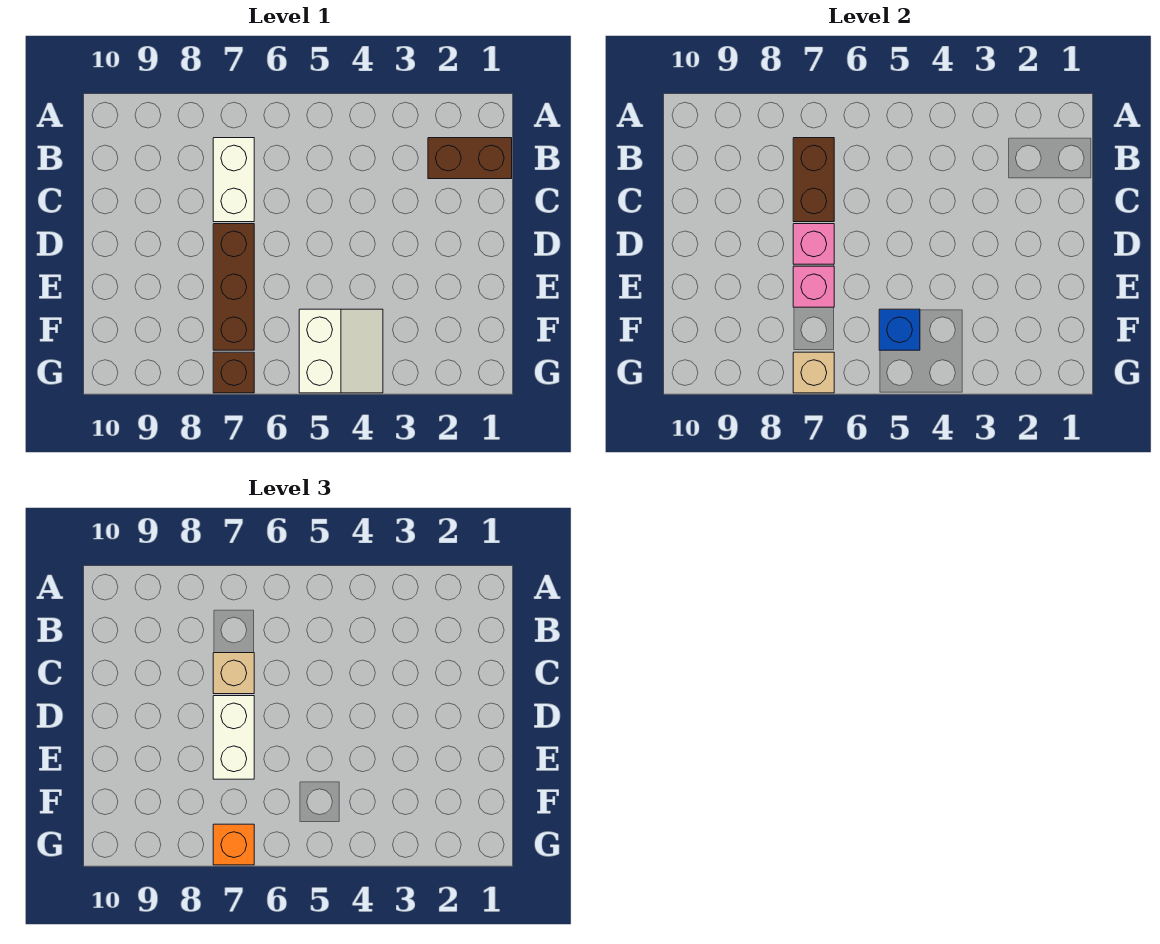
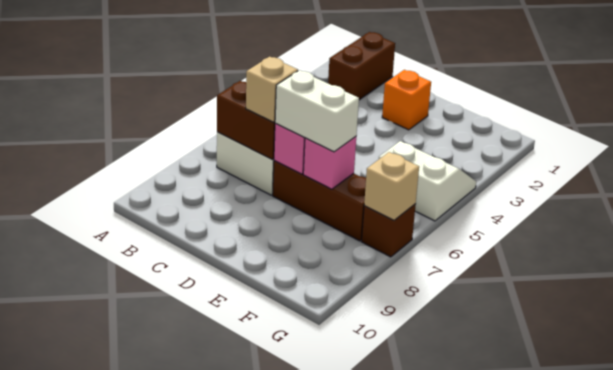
blue brick F5 level 2 -> none
orange brick G7 level 3 -> orange brick D2 level 1

